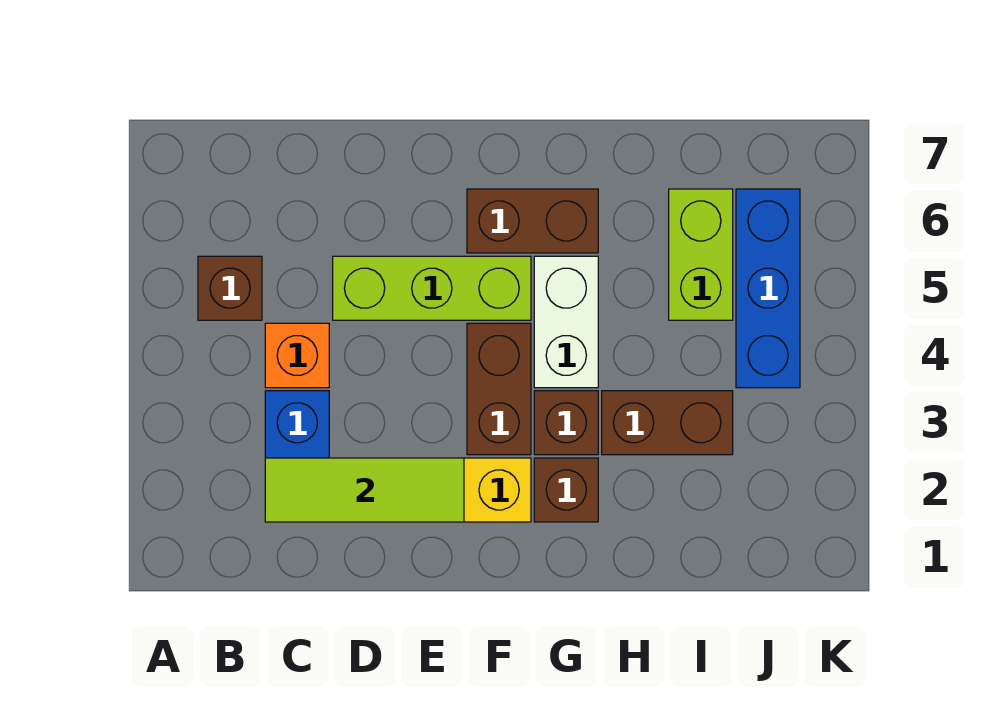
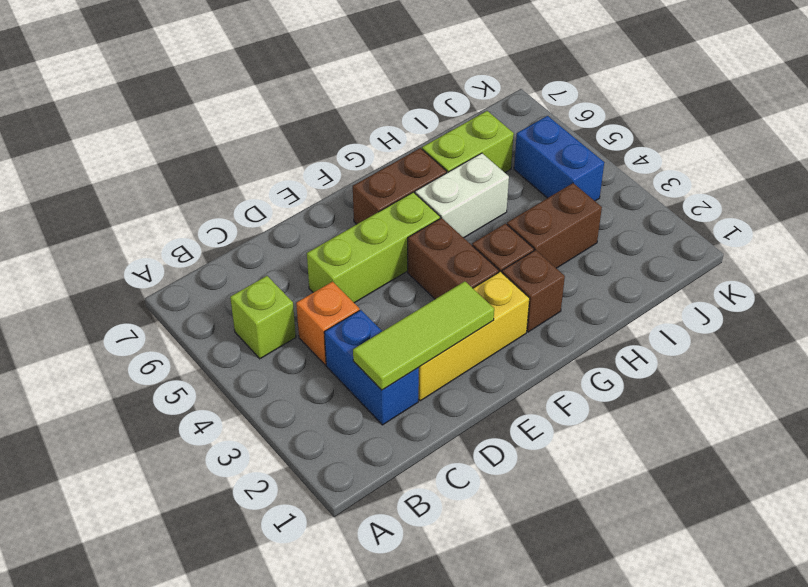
brown brick B5 level 1 -> lime brick B5 level 1
white brick G4:G5 level 1 -> white brick G5:H5 level 1
lime brick I5:I6 level 1 -> lime brick H6:I6 level 1
blue brick J4:J6 level 1 -> blue brick J4:J5 level 1

